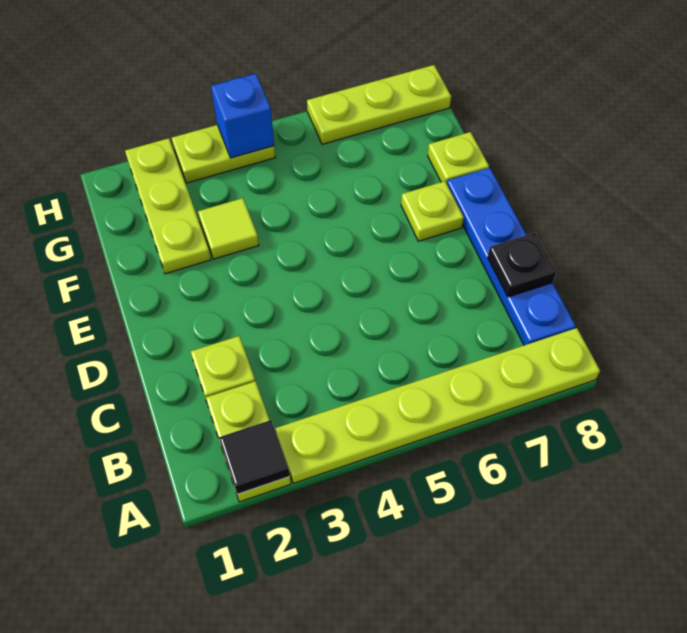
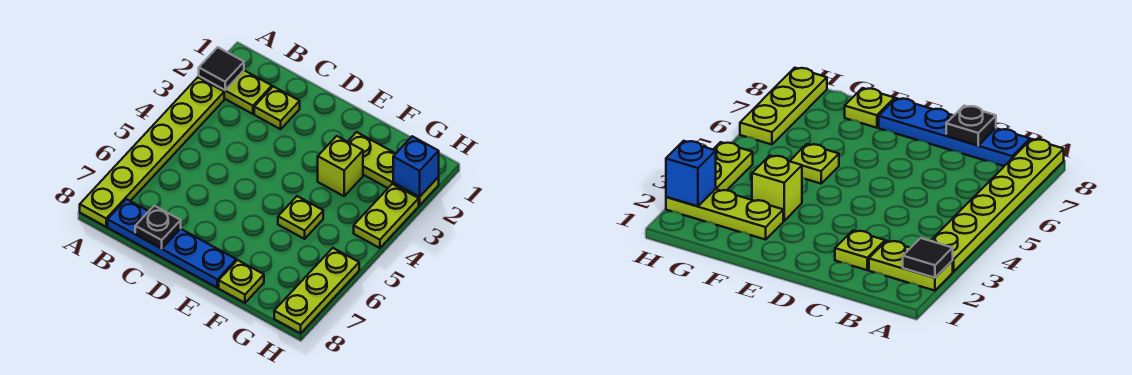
lime plate E7 level 1 -> lime plate F5 level 1
lime tile F3 level 1 -> lime brick F3 level 1
blue brick H4 level 2 -> blue brick H2 level 2

